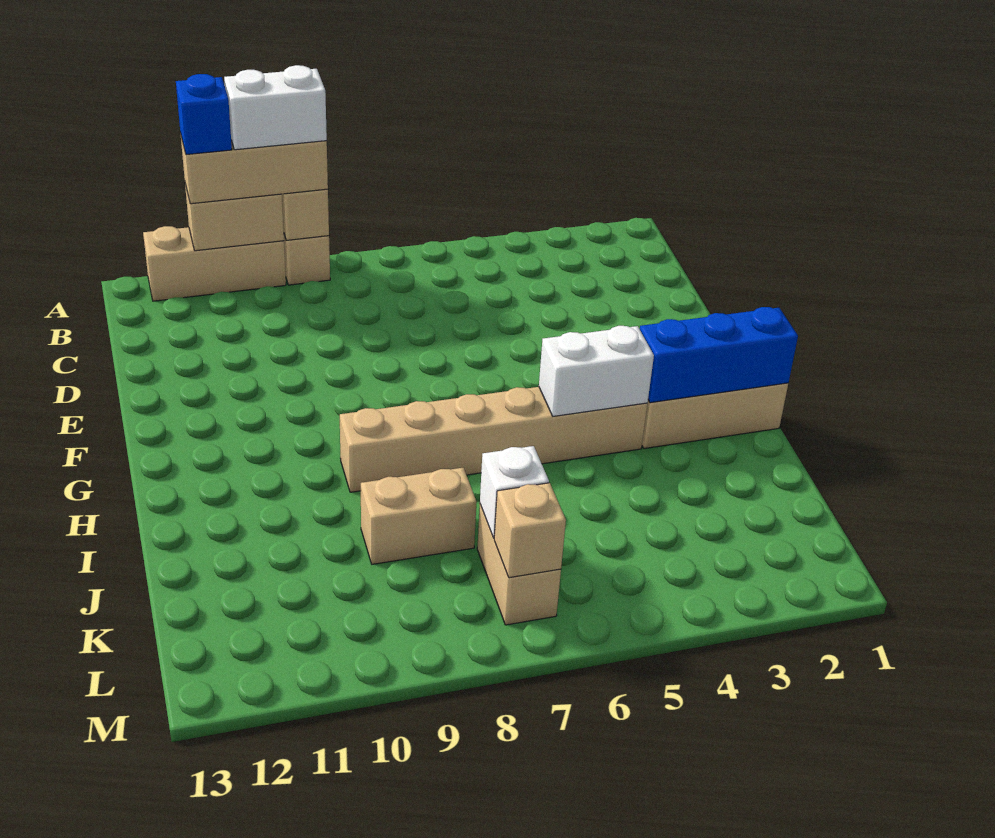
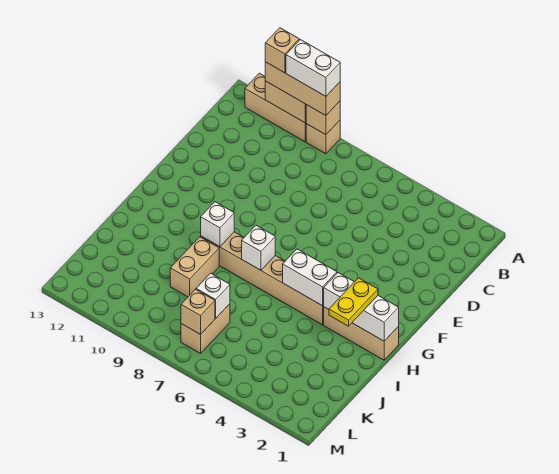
blue brick A11 level 4 -> tan brick A11 level 4
blue brick H1:H3 level 2 -> white brick H1:H3 level 2
none -> yellow plate H2:I2 level 3
none -> white brick H7 level 2
none -> white brick H9 level 2
tan brick J8:J9 level 1 -> tan brick I9:J9 level 1

